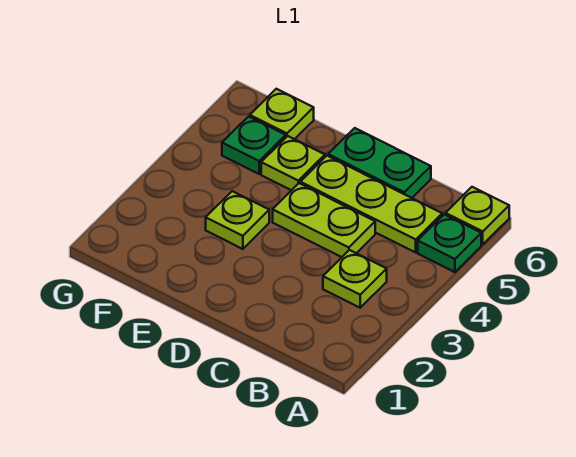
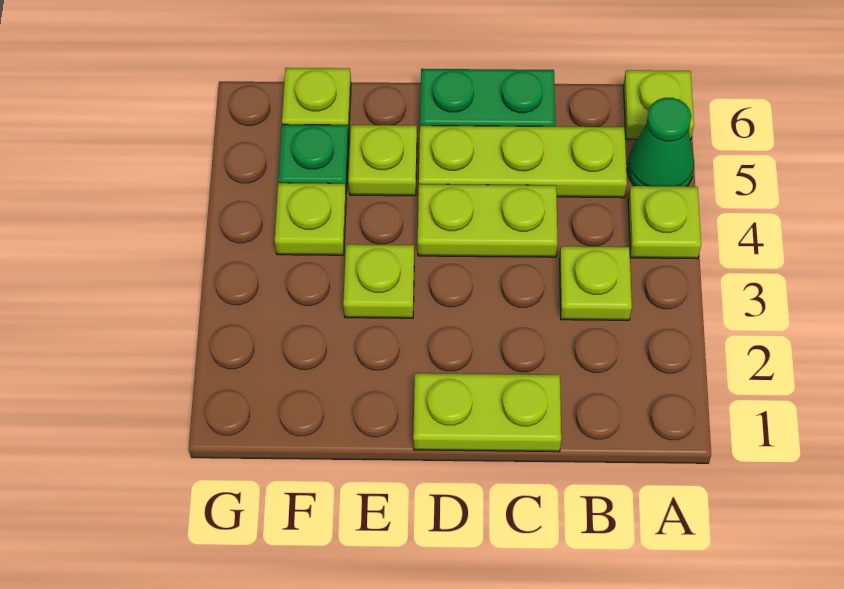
none -> lime plate A4 level 1
green plate A5 level 1 -> green cone A5 level 1
none -> lime plate C1:D1 level 1
none -> lime plate F4 level 1

